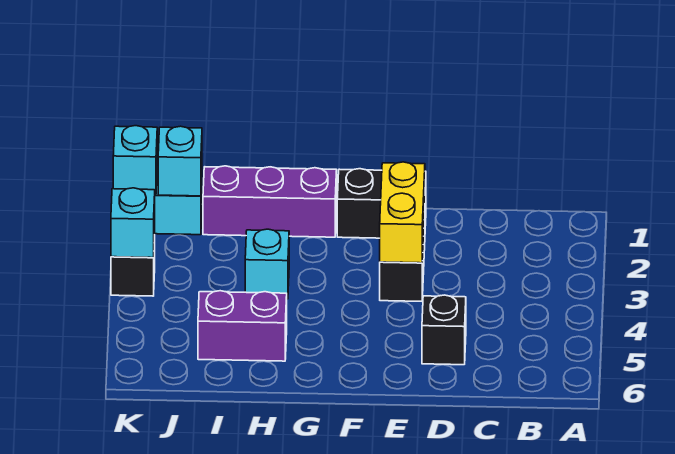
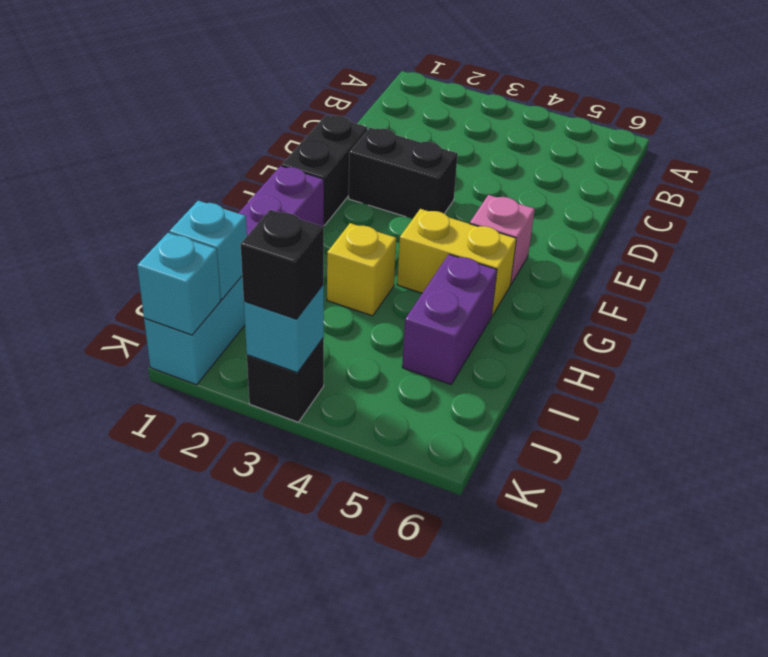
black brick D5 level 1 -> black brick K3 level 3
yellow brick E2:E3 level 2 -> yellow brick G4:G5 level 1
none -> pink brick F5 level 1
cyan brick H3 level 1 -> yellow brick H3 level 1

